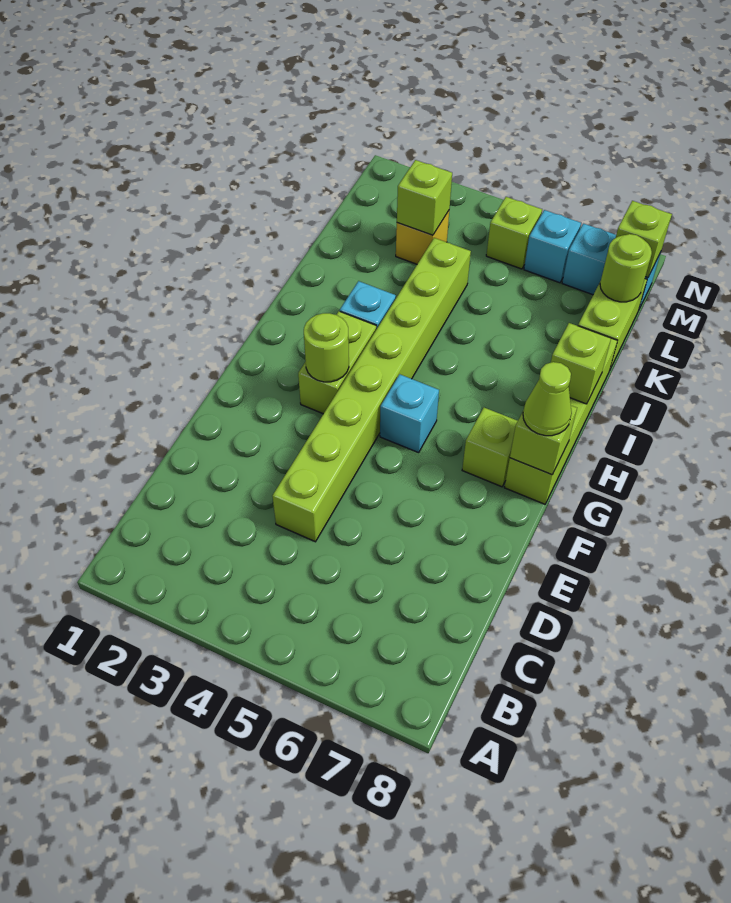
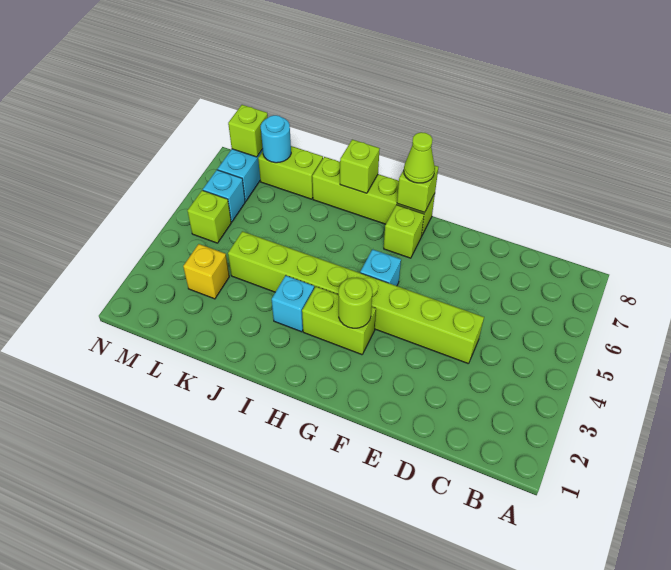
lime brick L3 level 2 -> none
lime round brick L8 level 2 -> cyan round brick L8 level 2

